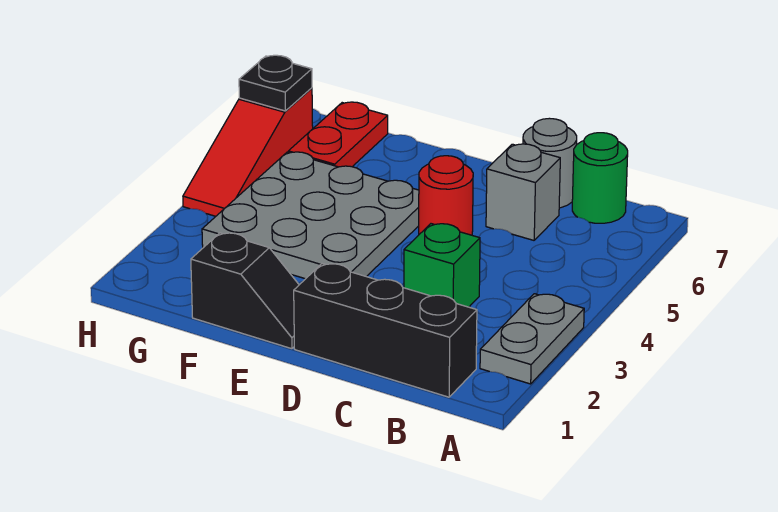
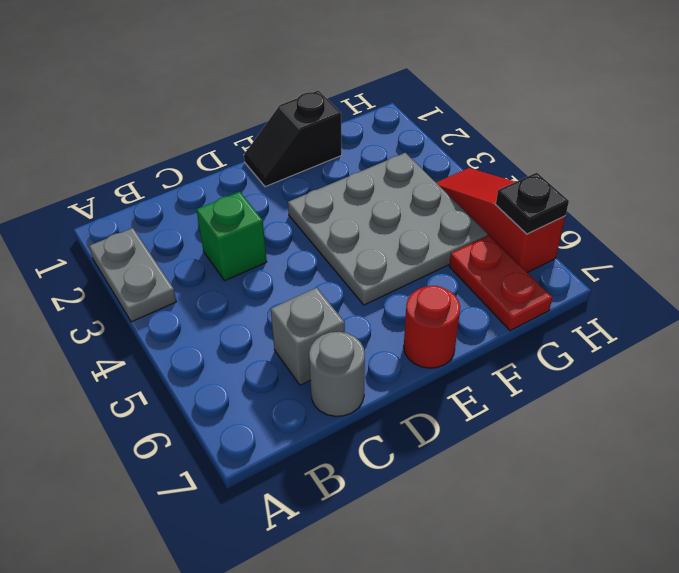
black brick B1:D1 level 1 -> none
green round brick B7 level 1 -> none
red round brick D5 level 1 -> red round brick E7 level 1

